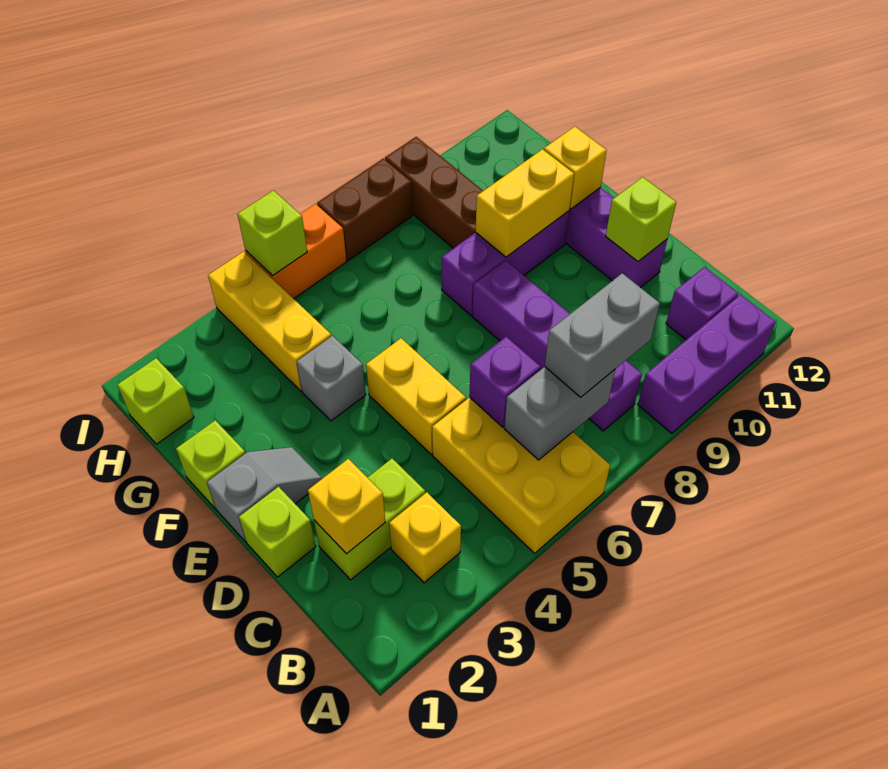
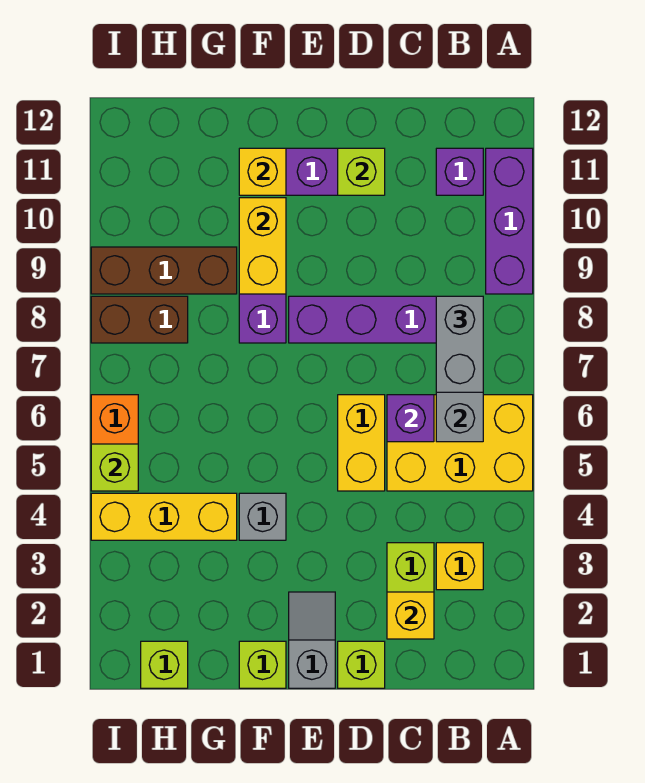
yellow brick D5:E5 level 1 -> yellow brick D5:D6 level 1
brown brick I7:I8 level 1 -> brown brick H8:I8 level 1

